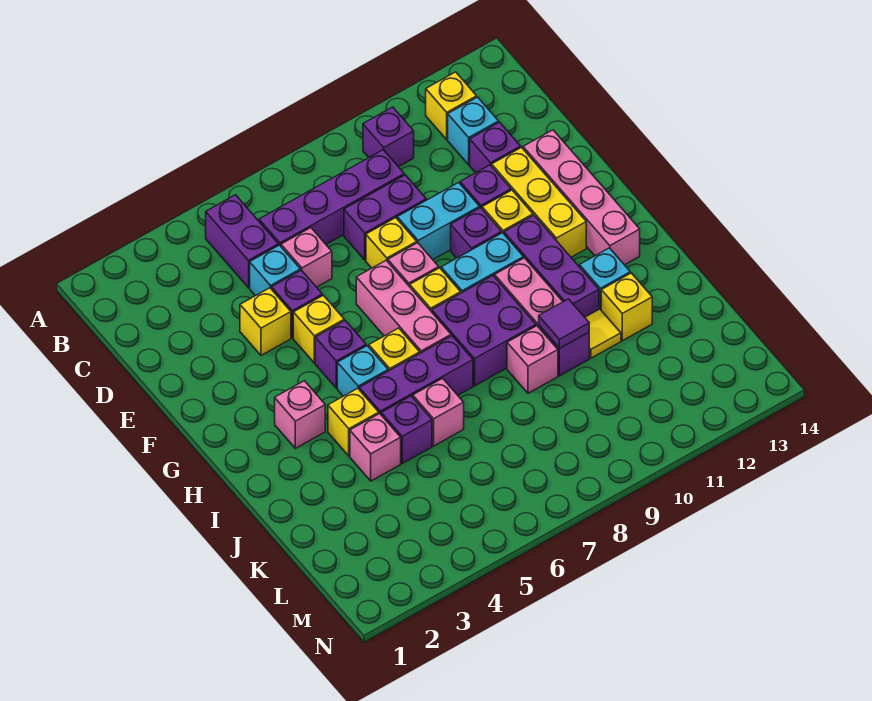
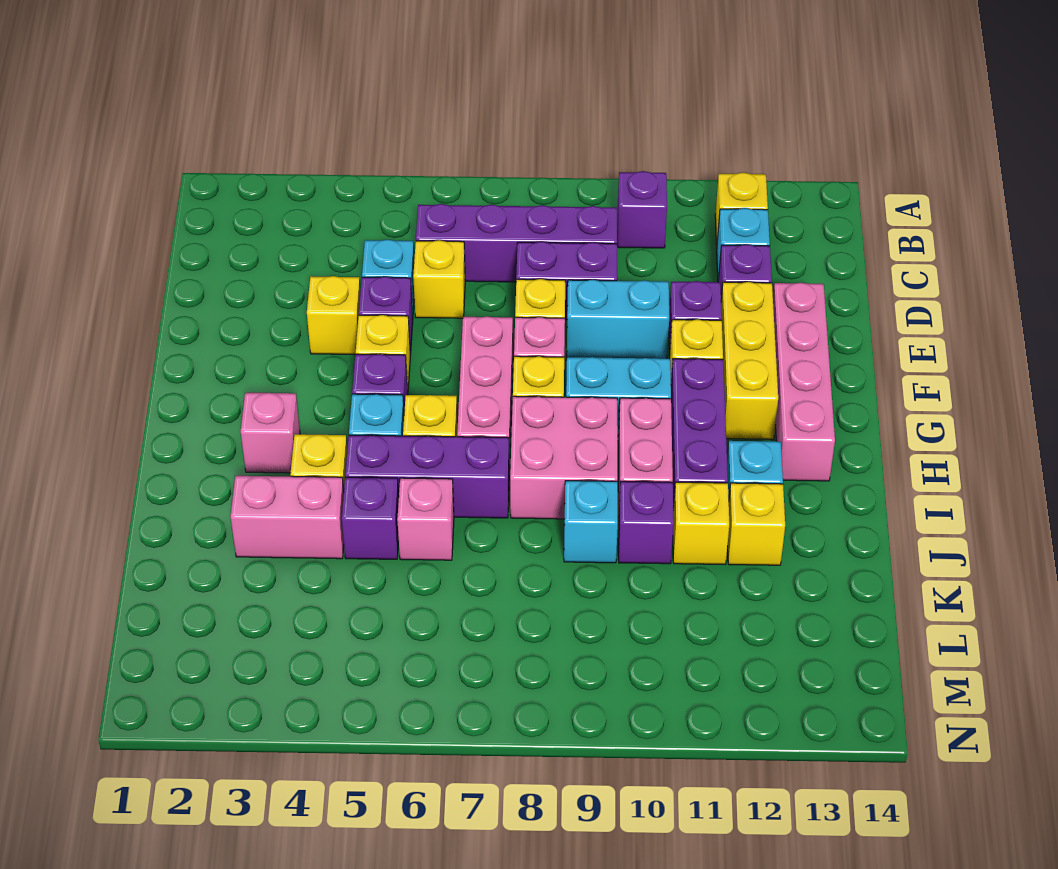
purple brick B5:C5 level 1 -> none
pink brick D6 level 1 -> yellow brick D6 level 1
purple brick F10 level 1 -> none
purple brick H8:I9 level 1 -> pink brick H8:I9 level 1
pink brick J4 level 1 -> pink brick J3:J4 level 1
pink brick J9 level 1 -> cyan brick J9 level 1
purple tile J10 level 2 -> none
yellow tile J11 level 1 -> yellow brick J11 level 1

